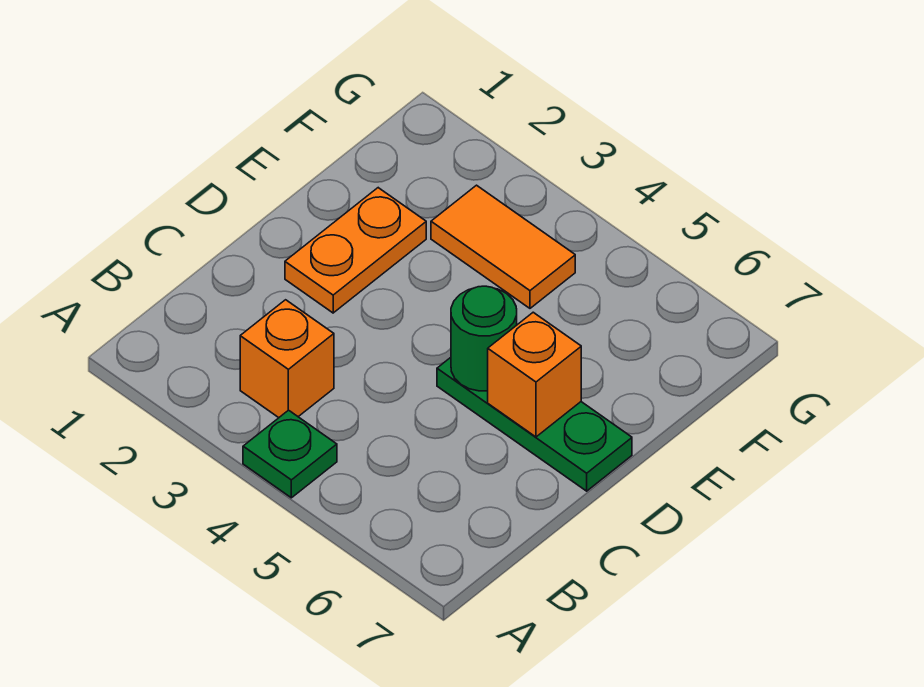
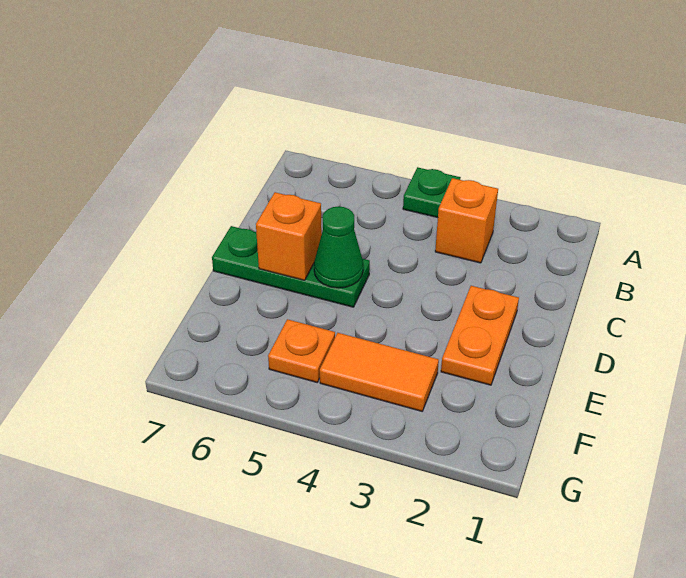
green round brick D5 level 2 -> green cone D5 level 2
none -> orange plate F5 level 1

